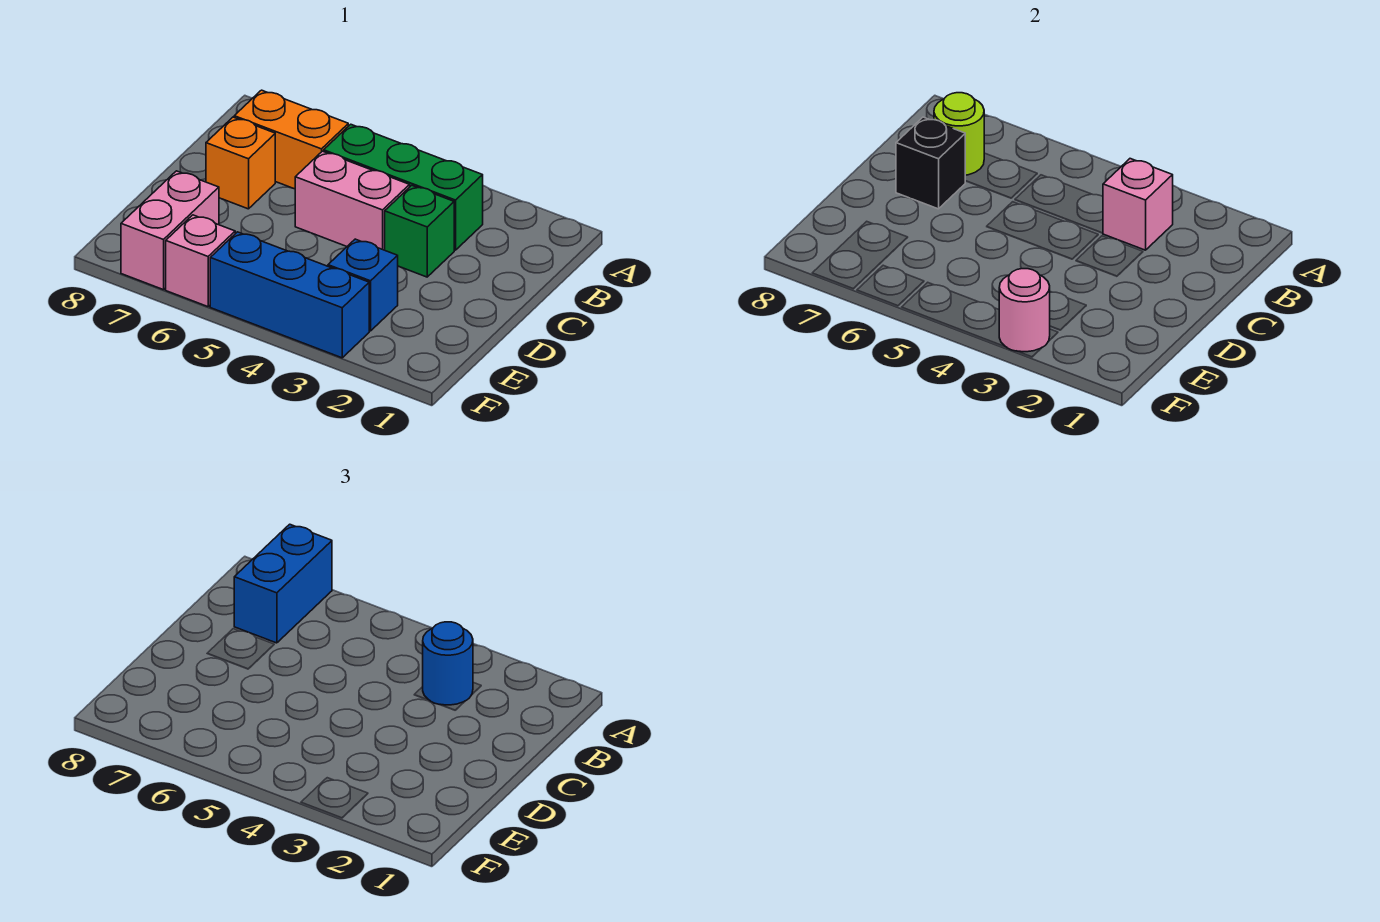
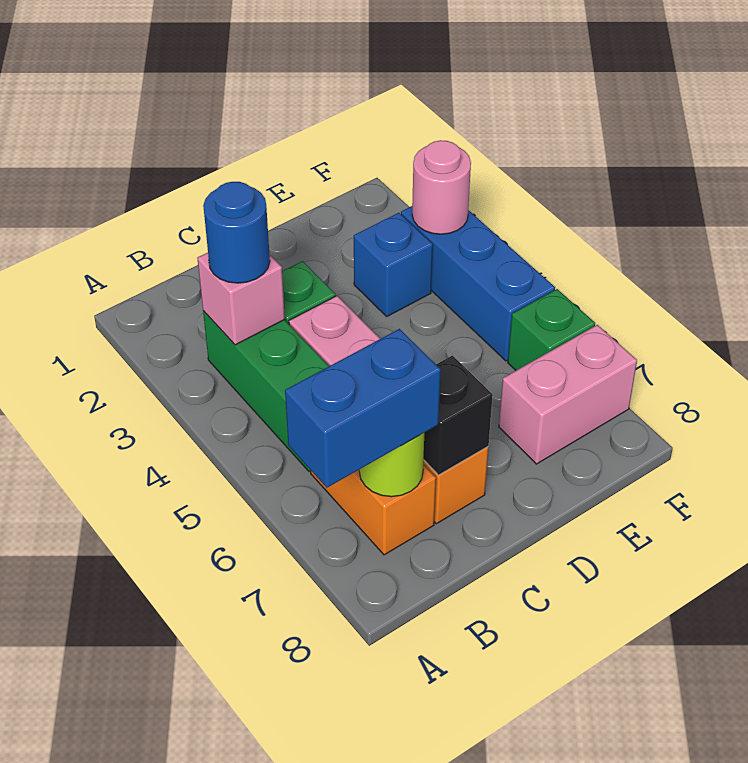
pink brick F6 level 1 -> green brick F6 level 1

